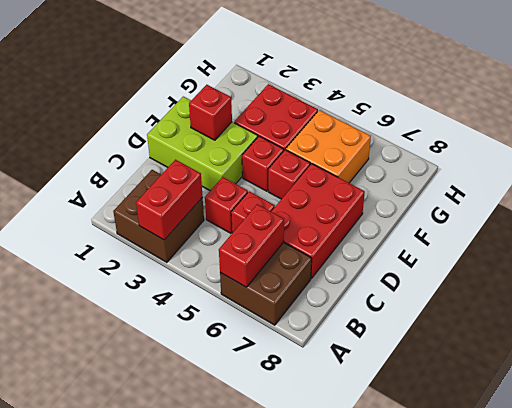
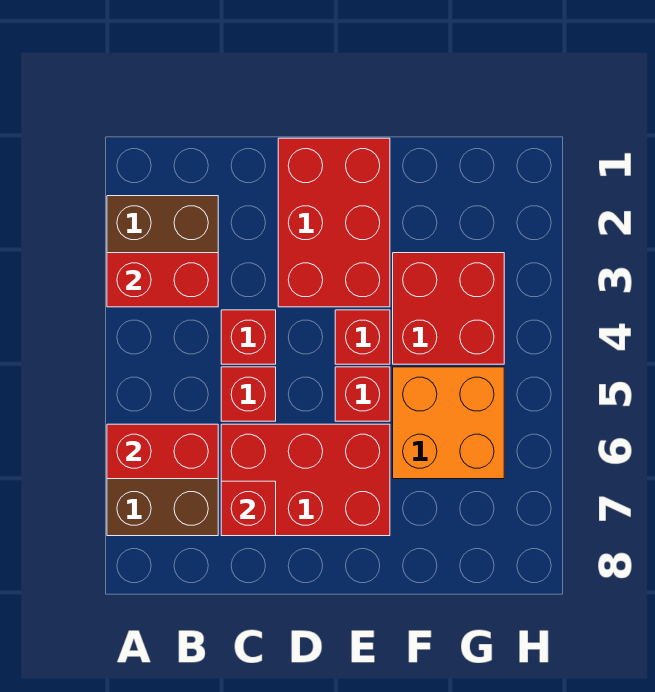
lime brick D1:E3 level 1 -> red brick D1:E3 level 1
red brick E2 level 2 -> red brick C7 level 2

